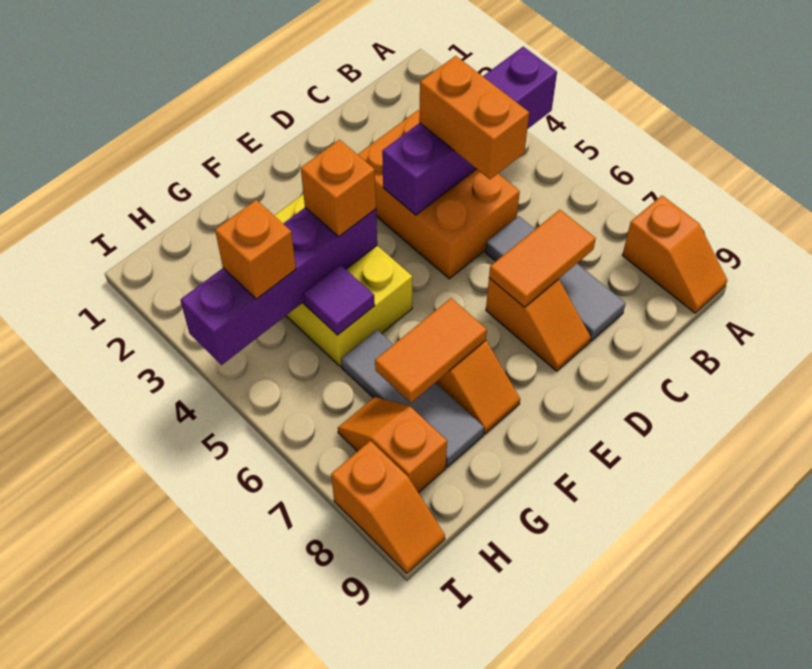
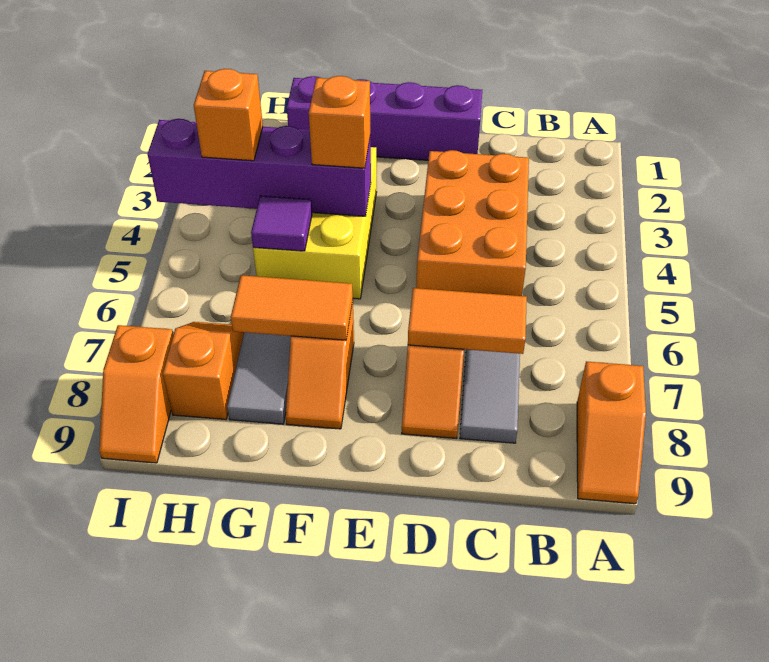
purple brick A4:D4 level 2 -> purple brick D1:G1 level 1
orange brick C4:C5 level 3 -> none

